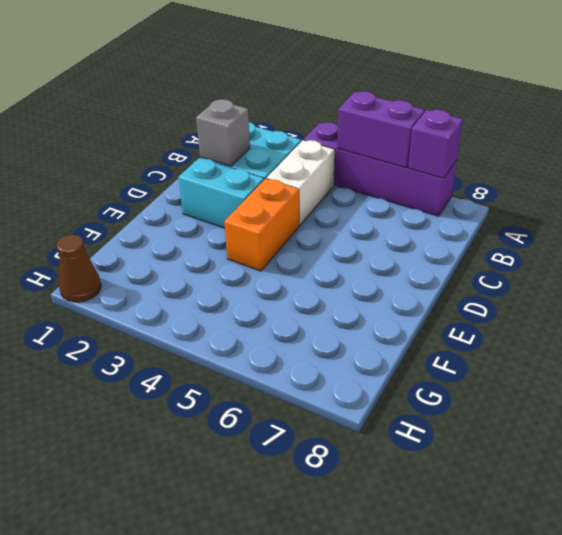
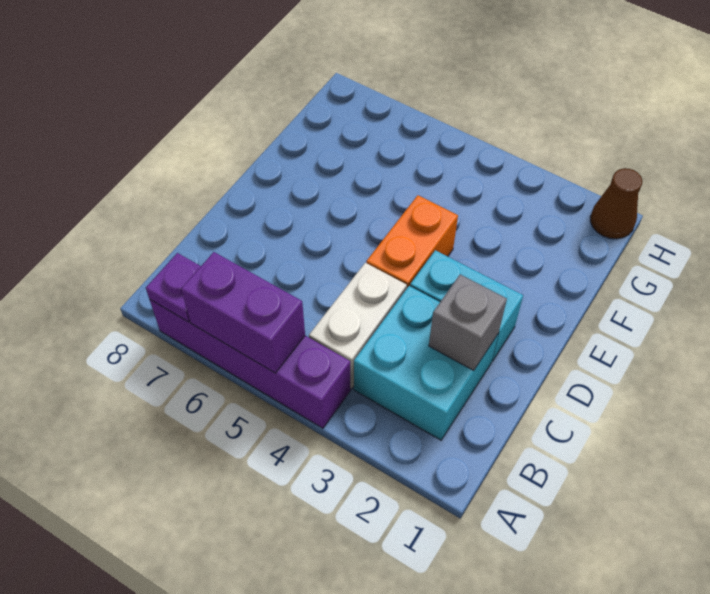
purple brick A7 level 2 -> purple plate A7 level 2

